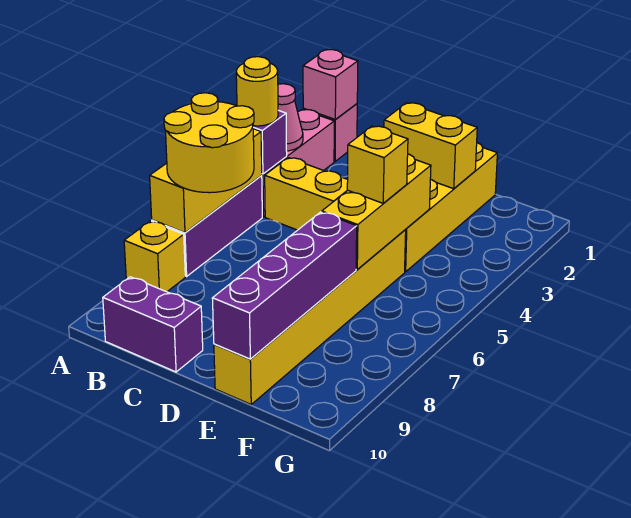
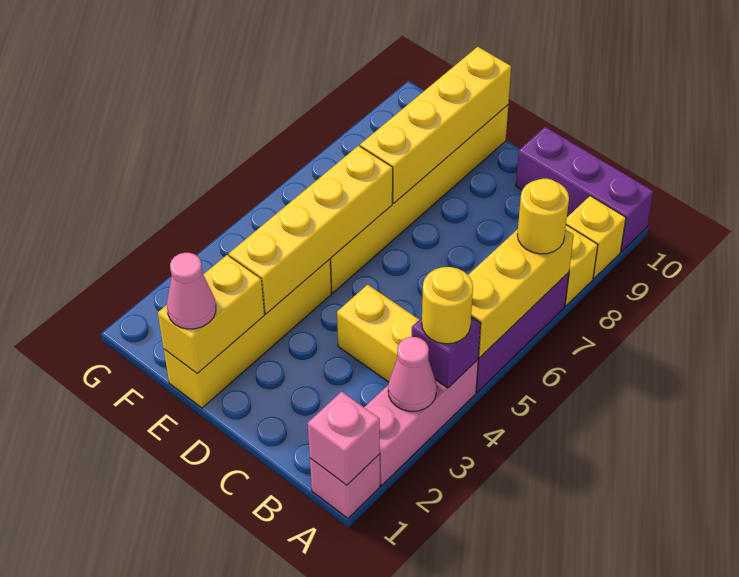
yellow round brick A6:B7 level 3 -> yellow round brick A7 level 3
purple brick B10:C10 level 1 -> purple brick A10:C10 level 1
yellow brick D2:E2 level 2 -> yellow brick E1:E2 level 2
none -> pink cone E1 level 3
yellow brick E4:E6 level 2 -> yellow brick E3:E6 level 2
yellow brick E5 level 3 -> yellow brick A9 level 1
purple brick E7:E10 level 2 -> yellow brick E7:E10 level 2

